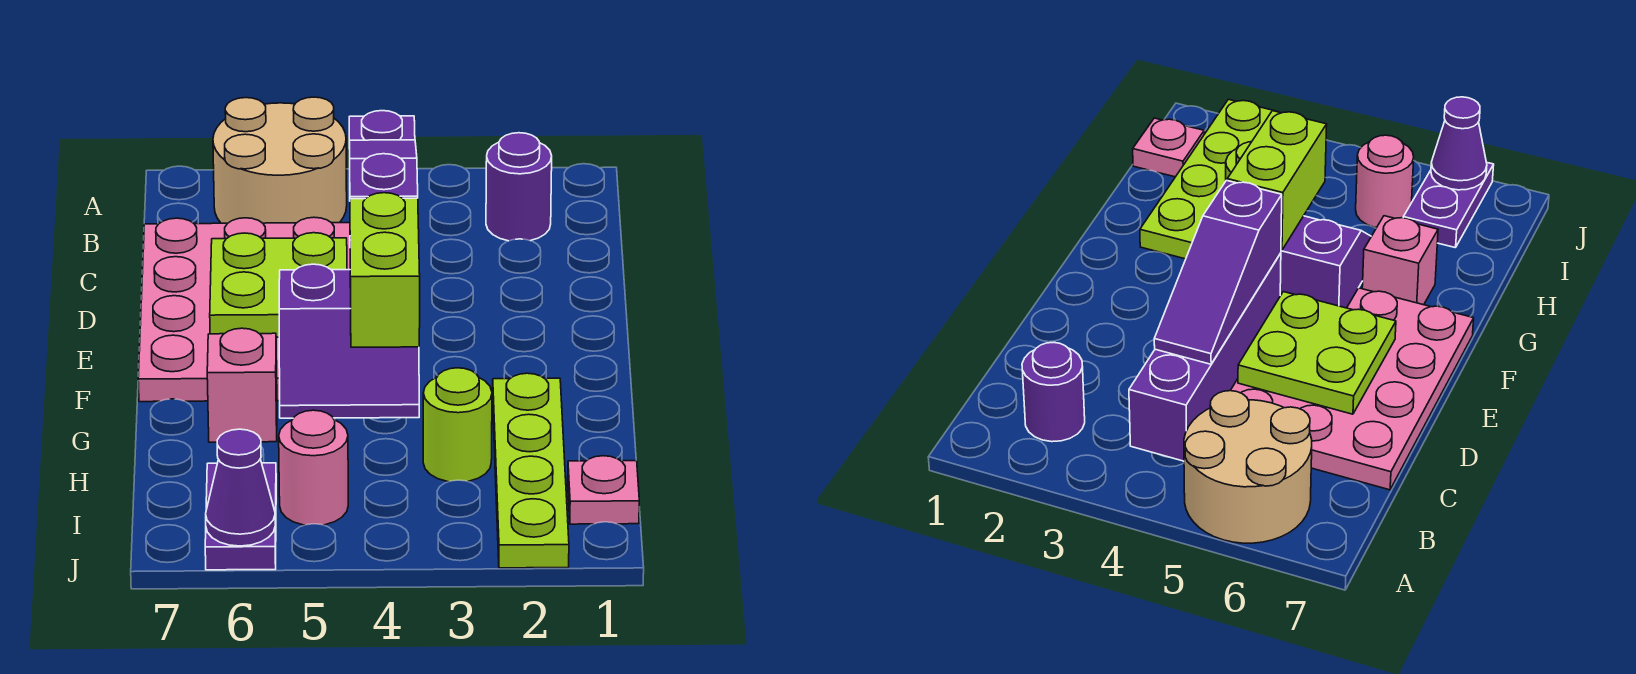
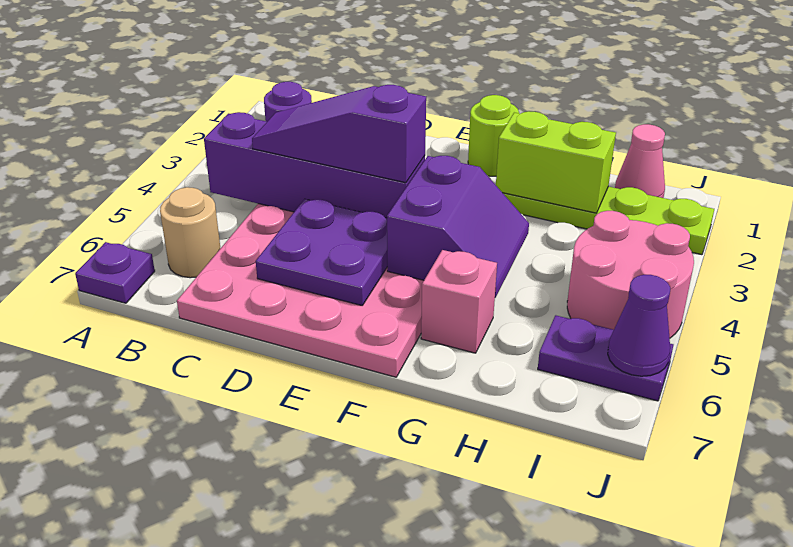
tan round brick A5:B6 level 1 -> tan round brick B6 level 1
none -> purple plate A7 level 1
lime plate D5:E6 level 2 -> purple plate D5:E6 level 2
lime brick F4:G4 level 3 -> lime brick G2:H2 level 2
lime round brick H3 level 1 -> lime round brick F1 level 1
pink plate I1 level 1 -> pink cone I1 level 1
pink round brick I5 level 1 -> pink round brick I4:J5 level 1

